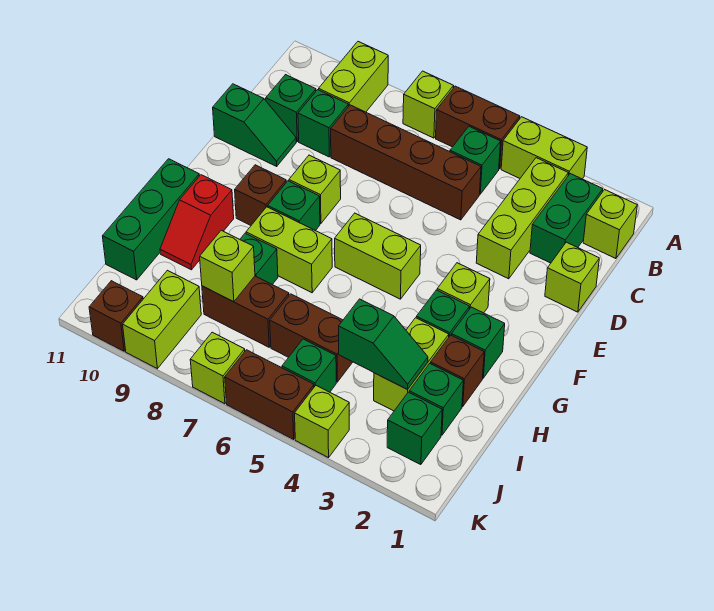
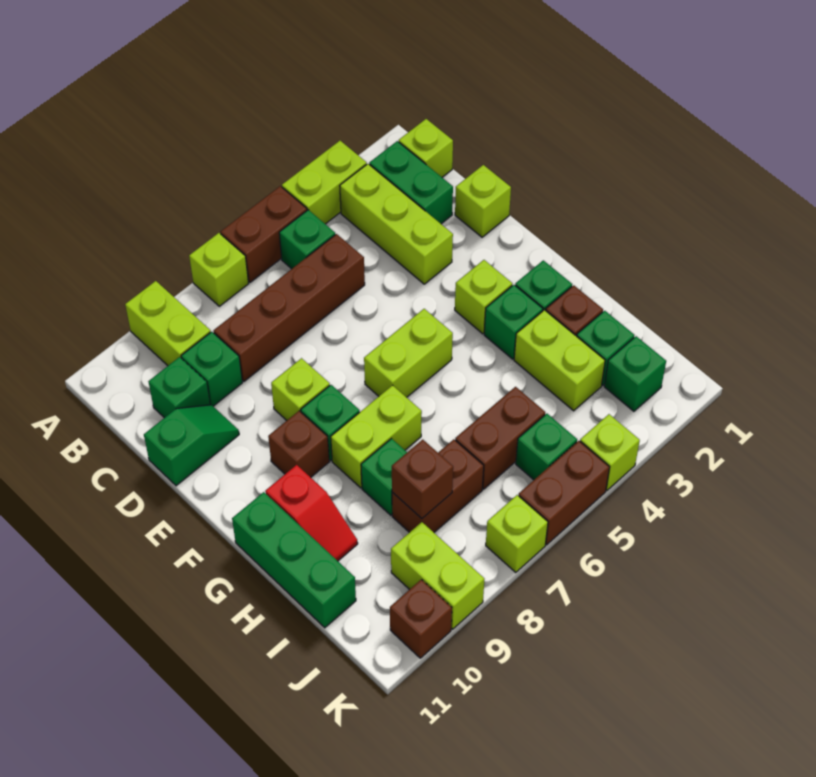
green slope I3:I4 level 2 top 4 -> none
lime brick I8 level 2 -> brown brick I8 level 2

